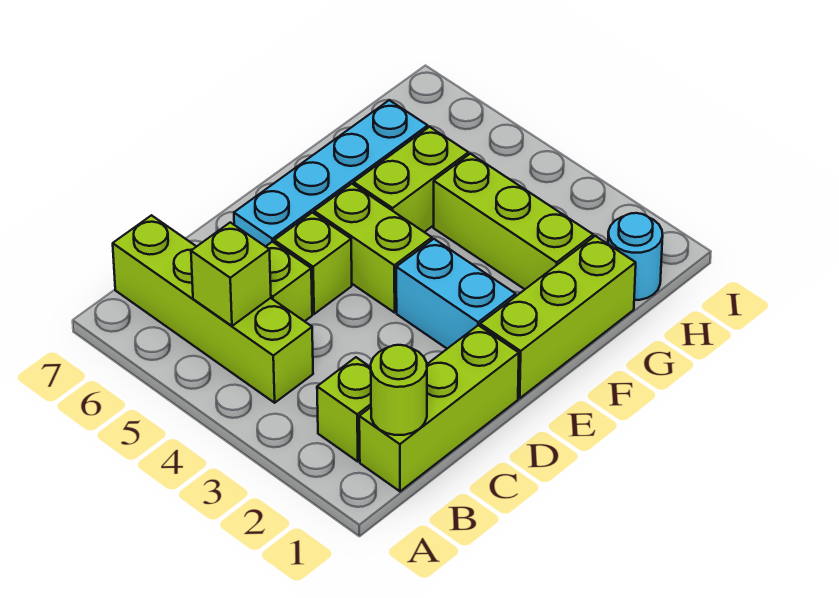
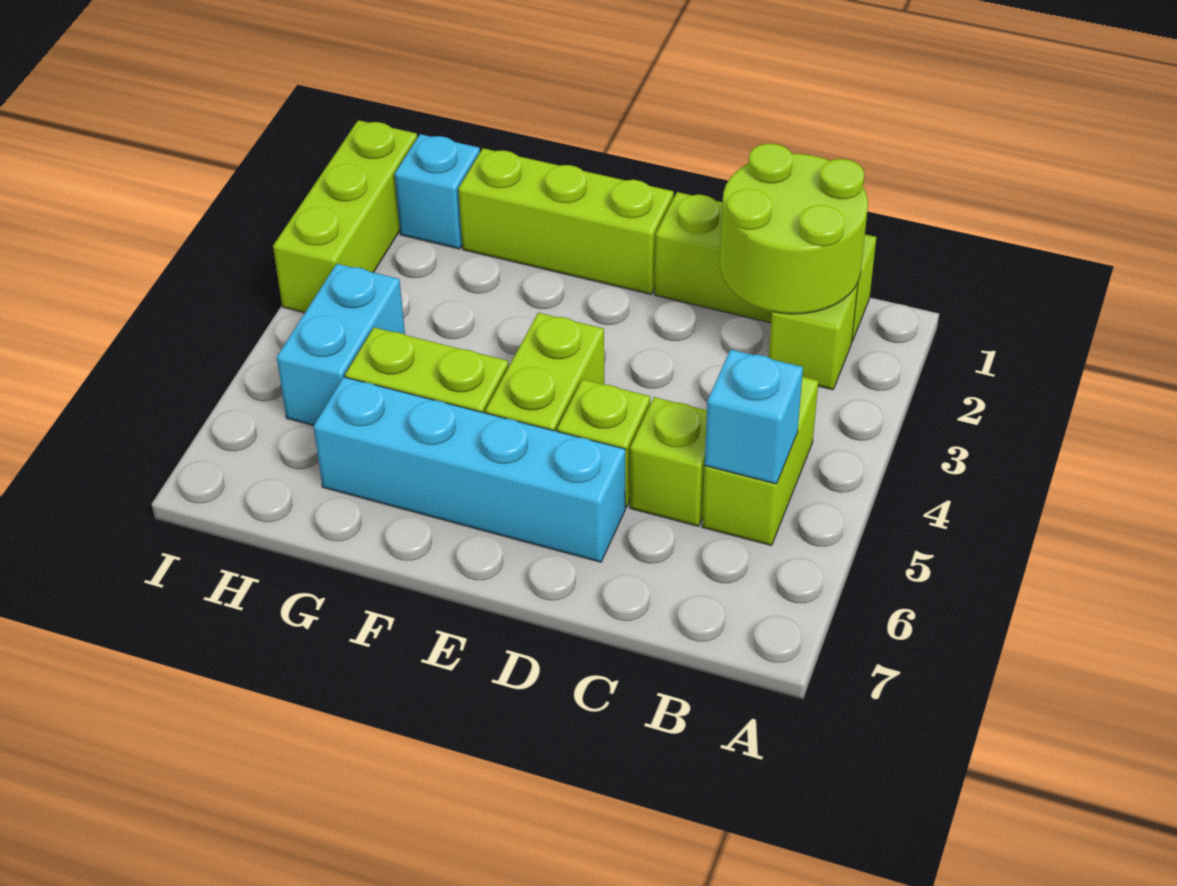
lime round brick B1 level 2 -> lime round brick B1:C2 level 2
lime brick B4:B7 level 1 -> lime brick B4:B5 level 1
lime brick B5 level 2 -> cyan brick B5 level 2
cyan brick E2:E3 level 1 -> cyan brick H4:H5 level 1
lime brick G2:G4 level 1 -> lime brick I1:I3 level 1
cyan round brick H1 level 1 -> cyan brick H1 level 1

